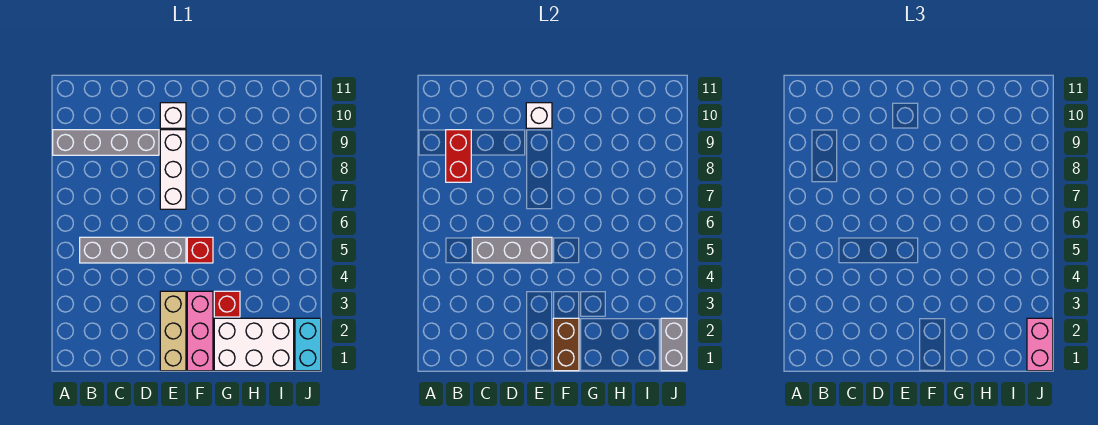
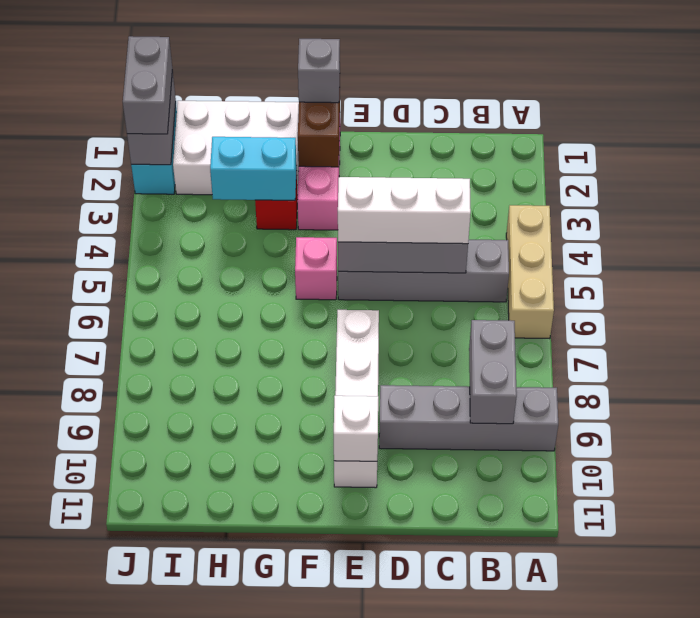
red brick B8:B9 level 2 -> grey brick B8:B9 level 2
none -> white brick C5:E5 level 3
tan brick E1:E3 level 1 -> tan brick A4:A6 level 1
none -> grey brick F1 level 3
red brick F5 level 1 -> pink brick F5 level 1
none -> cyan brick G3:H3 level 2
pink brick J1:J2 level 3 -> grey brick J1:J2 level 3

